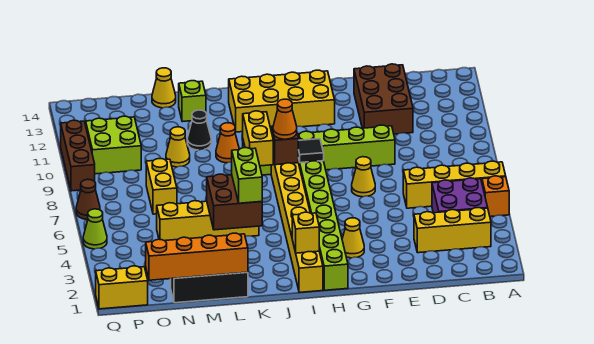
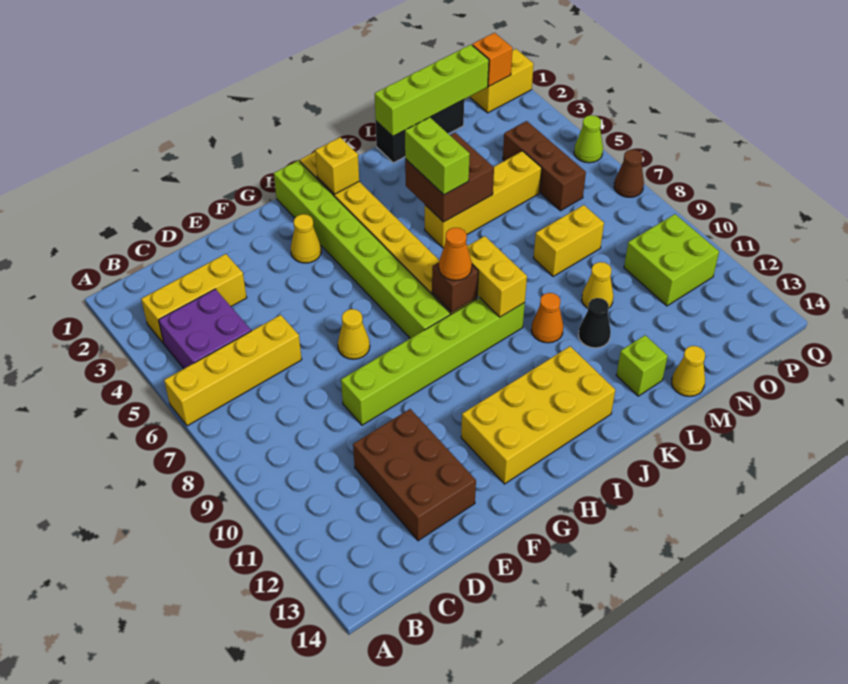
orange brick A5 level 1 -> orange brick P1 level 2
black tile H8 level 2 -> none
orange brick L1:O1 level 2 -> lime brick L1:O1 level 2
yellow brick N7:N8 level 1 -> yellow brick M8:N8 level 1
brown brick Q9:Q11 level 1 -> brown brick O4:O6 level 1

